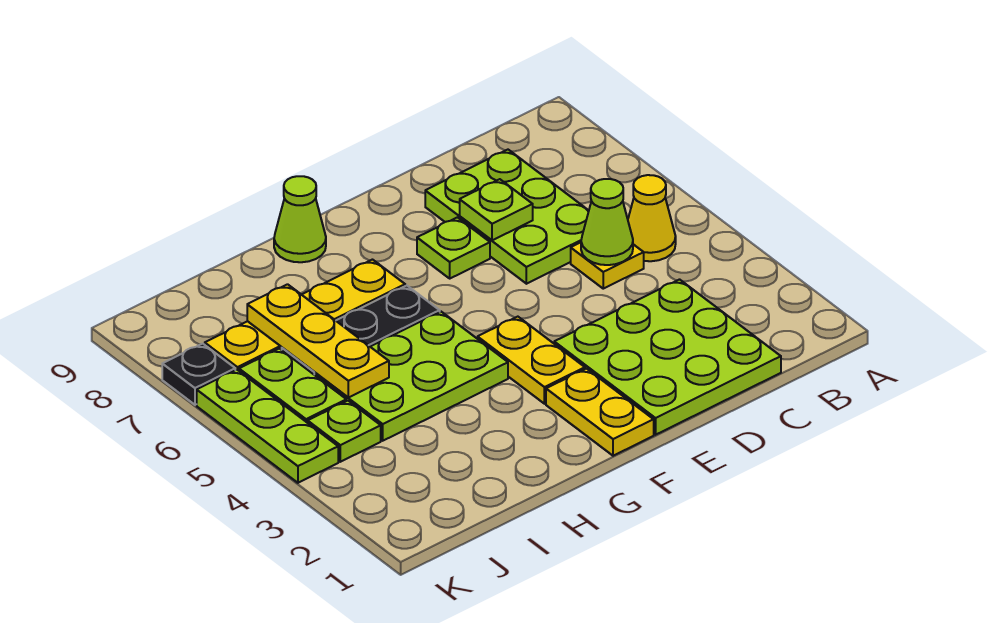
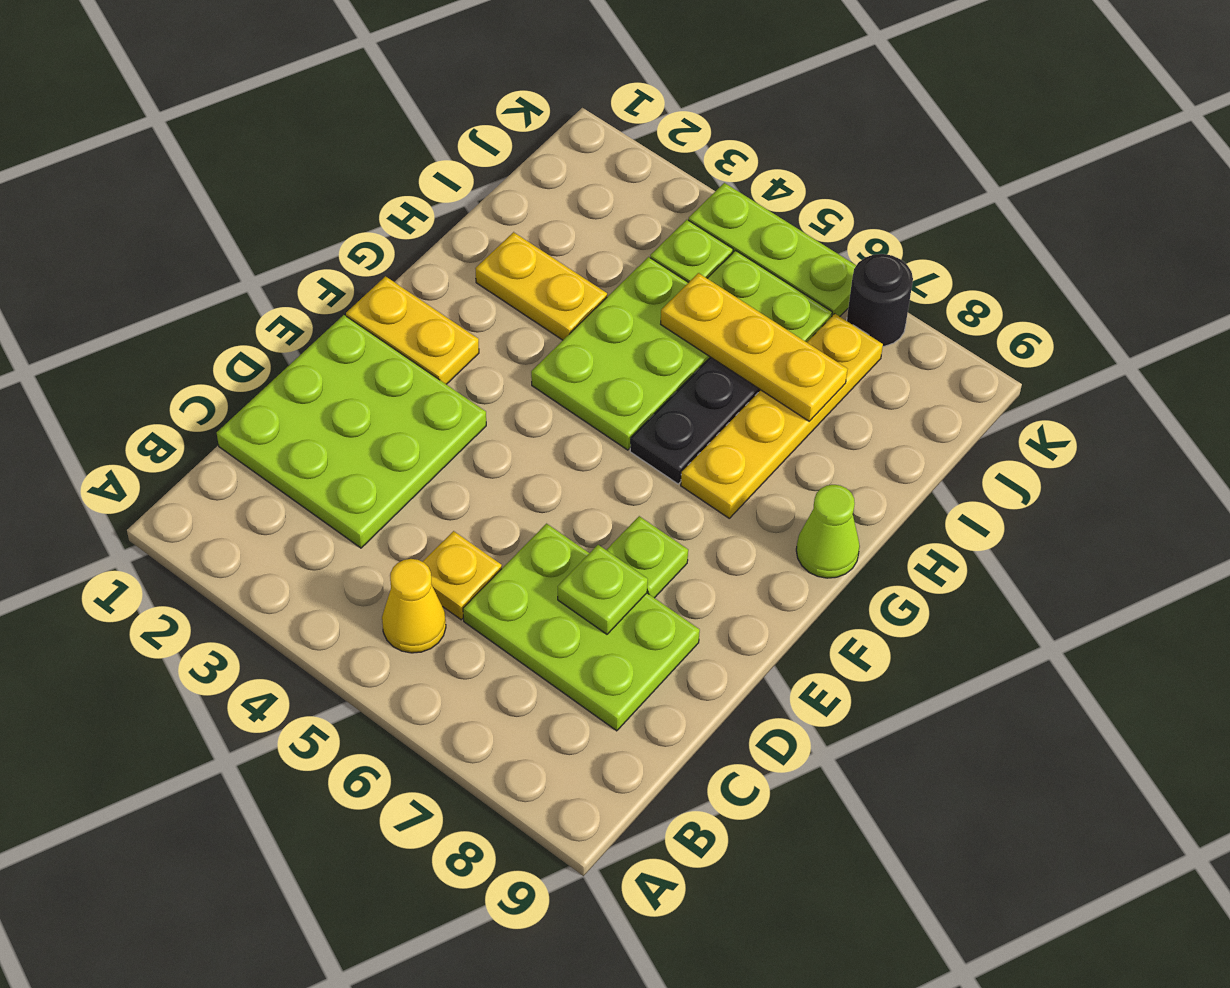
lime cone C5 level 2 -> none
yellow plate F3:F4 level 1 -> yellow plate H2:H3 level 1
black plate K7 level 1 -> black round brick K7 level 1

